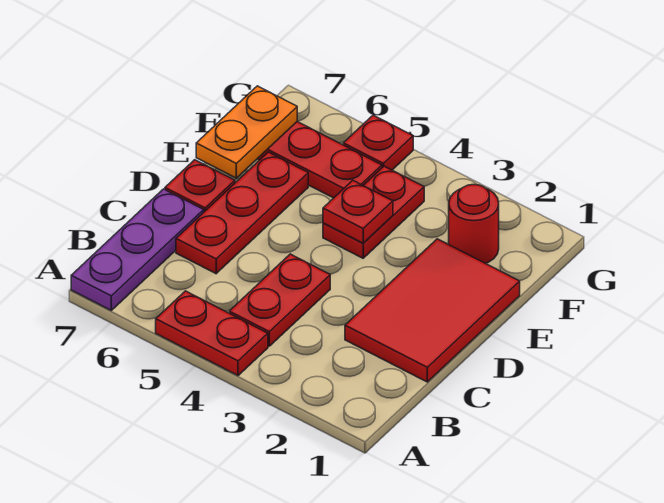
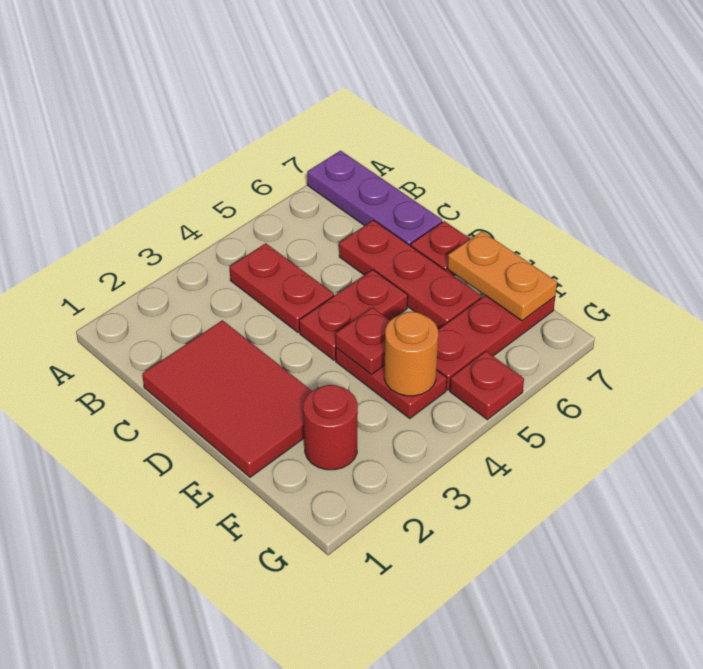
red plate A4:A5 level 1 -> red plate D4:D5 level 1
none -> orange round brick F4 level 2

